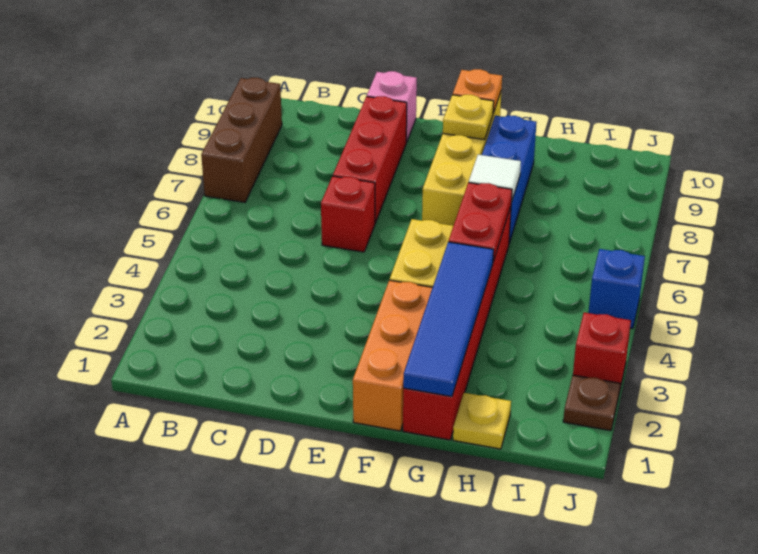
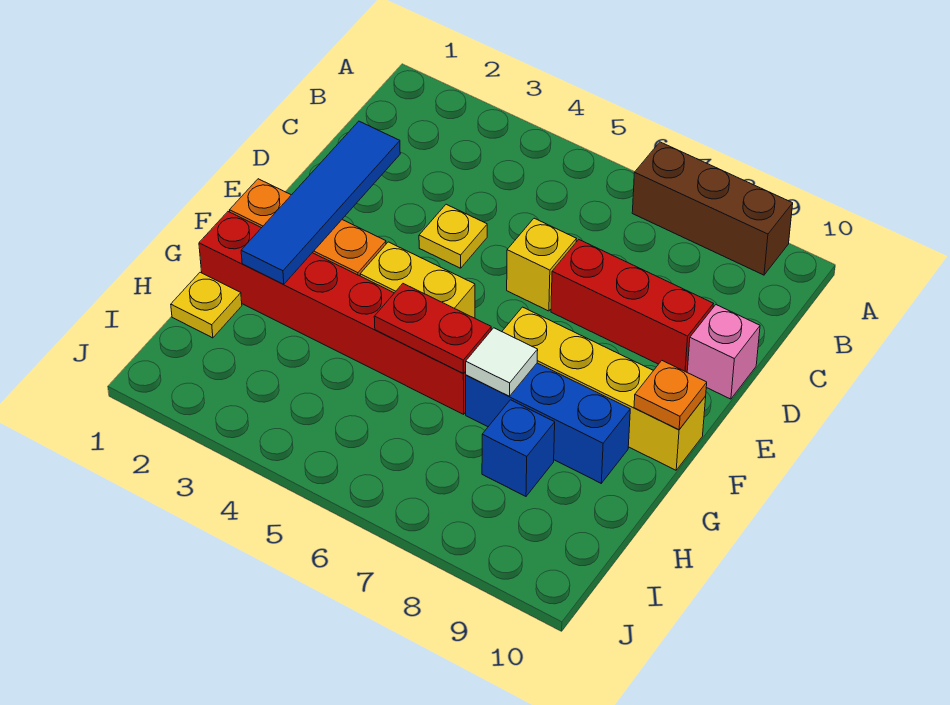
red brick D6 level 1 -> yellow brick D6 level 1
yellow plate F9 level 2 -> yellow plate D4 level 1
blue tile G1:G4 level 2 -> blue tile D2:G2 level 2
brown plate J2 level 1 -> none
red brick J3 level 1 -> none
blue brick J5 level 1 -> blue brick H8 level 1

